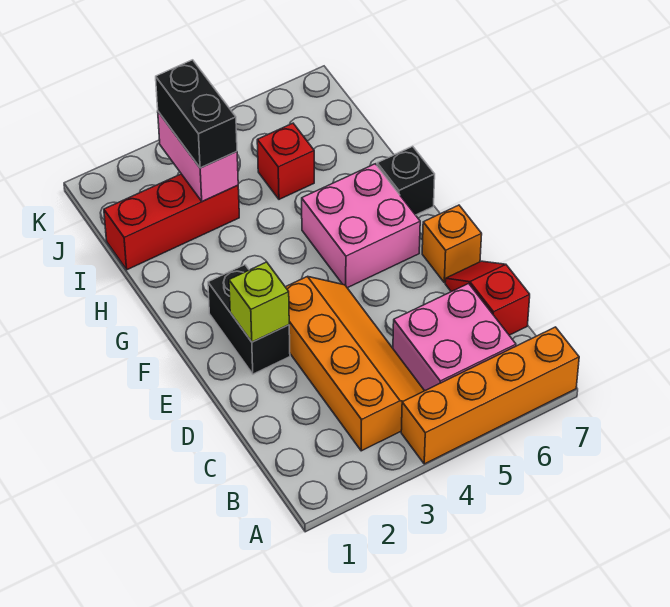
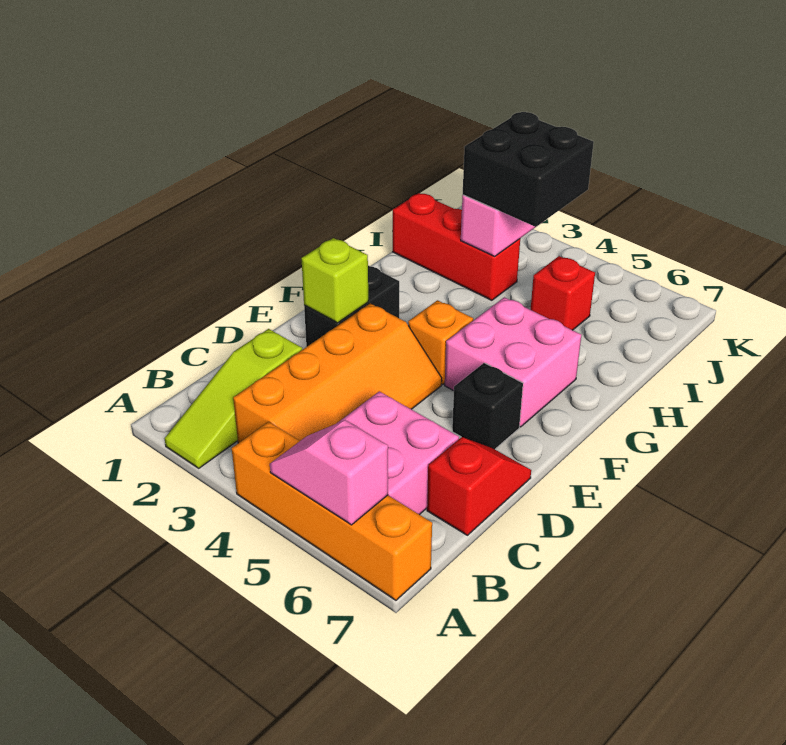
none -> lime slope A2:C2 level 1 top C
none -> pink slope A5:A6 level 2 top 6
orange brick E7 level 1 -> orange brick F4 level 1
black brick G7 level 1 -> black brick E6 level 1
black brick I3:J3 level 3 -> black brick I3:J4 level 3

